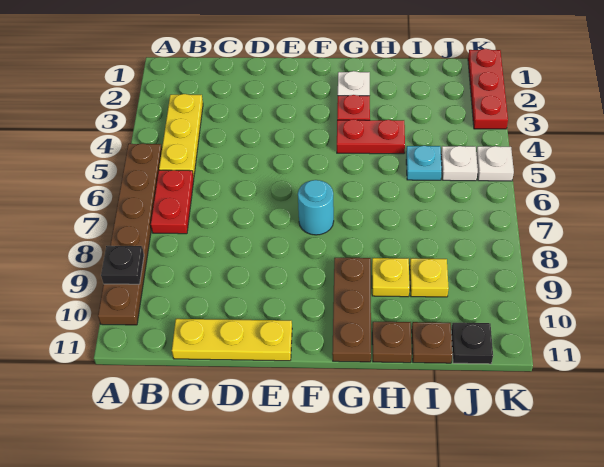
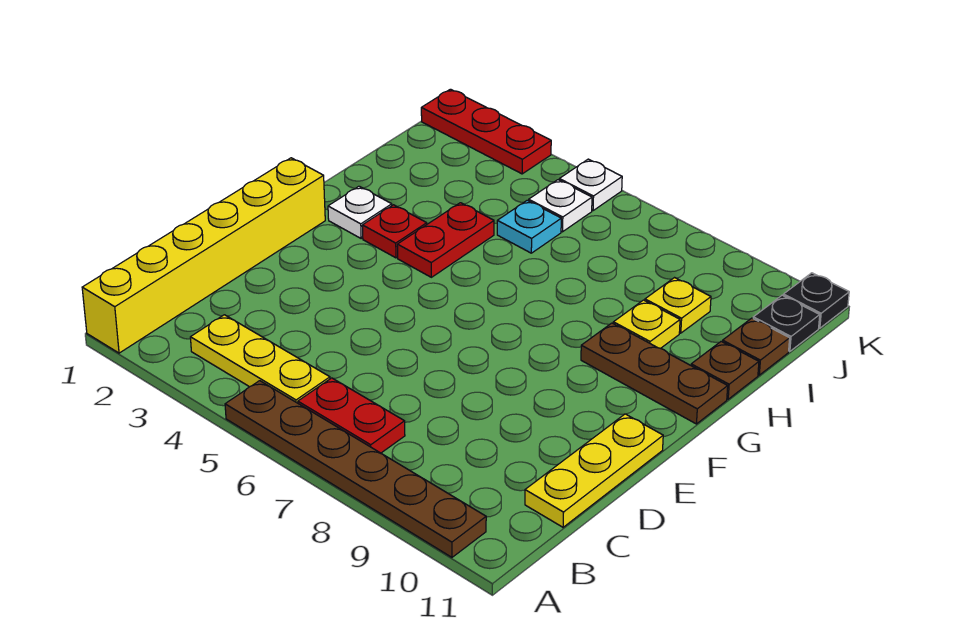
none -> yellow brick A1:F1 level 1
black plate A9 level 2 -> black plate K11 level 1
cyan round brick F7 level 1 -> none

